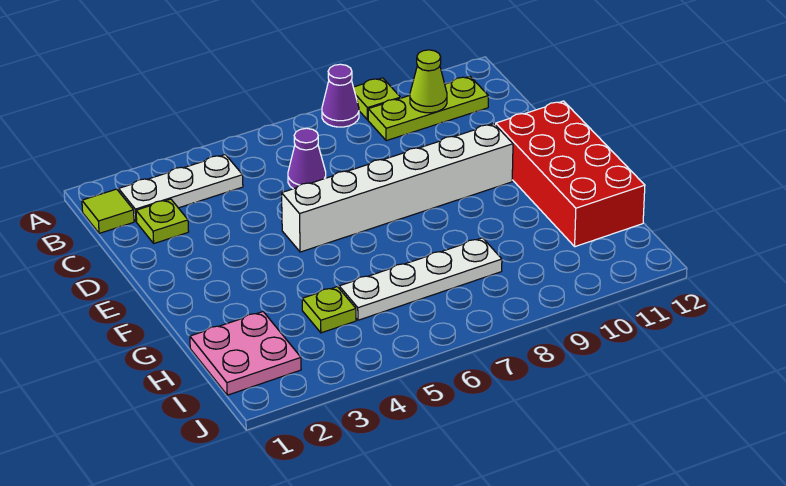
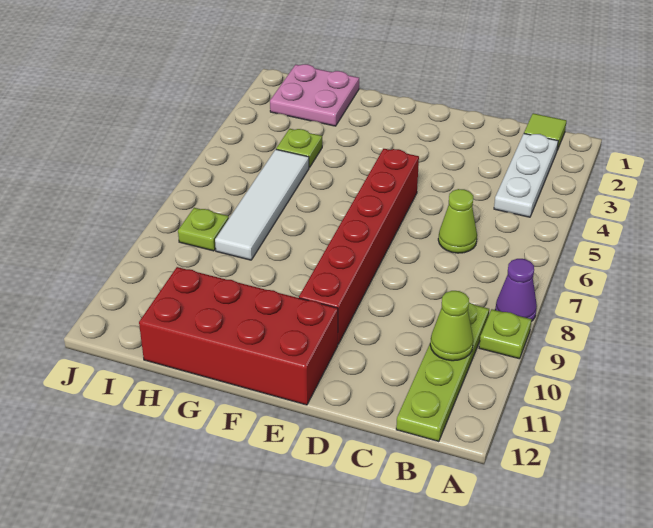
lime plate B9:B11 level 1 -> lime plate B9:B12 level 1
lime plate C2 level 1 -> lime plate I8 level 1
purple cone C6 level 1 -> lime cone C6 level 1
white brick E5:E10 level 1 -> red brick E5:E10 level 1
white plate H5:H8 level 1 -> white tile H5:H8 level 1

